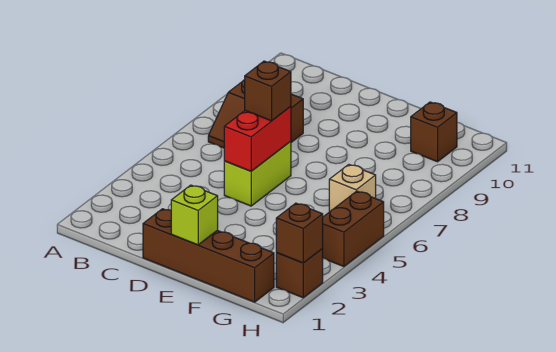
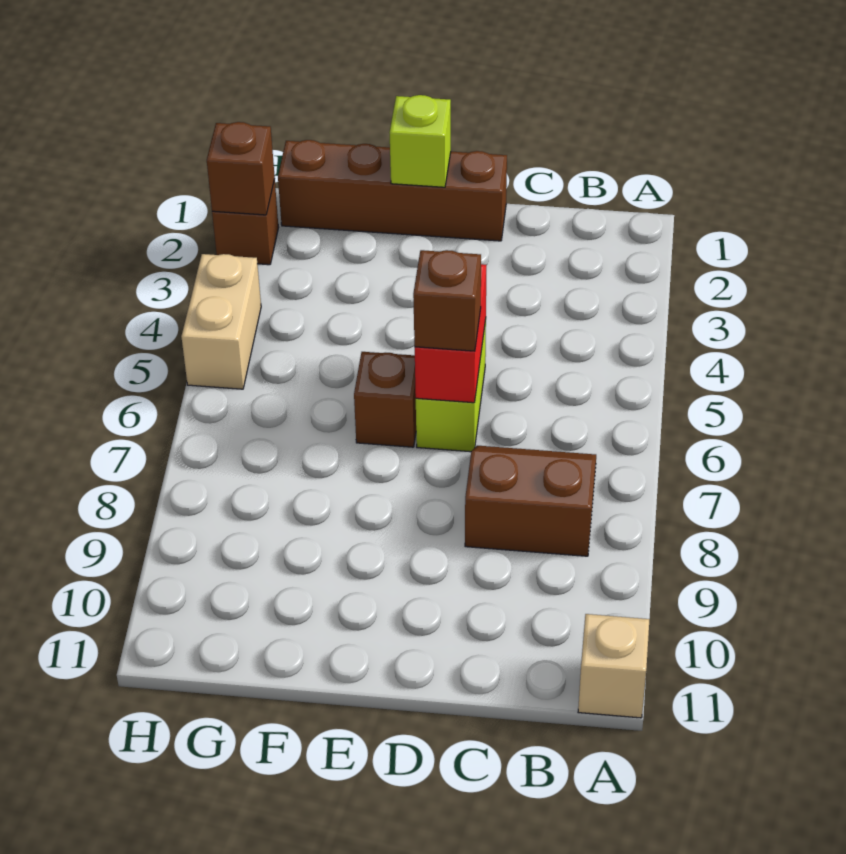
tan brick G6 level 1 -> tan brick A11 level 1
brown brick G10 level 1 -> brown brick E6 level 1
brown brick H4:H5 level 1 -> tan brick H4:H5 level 1

